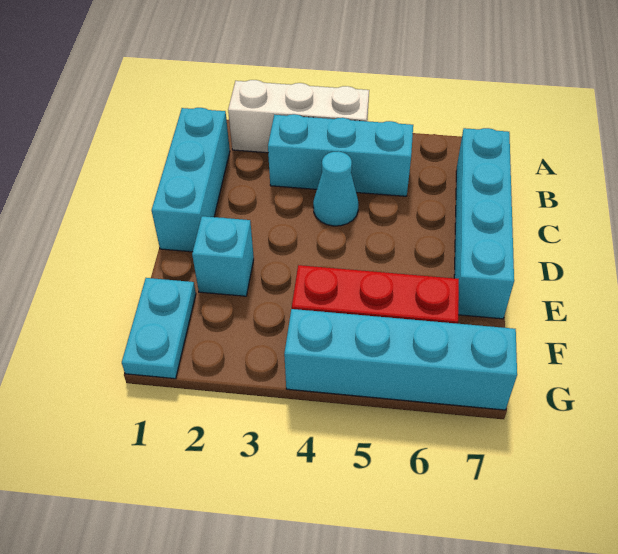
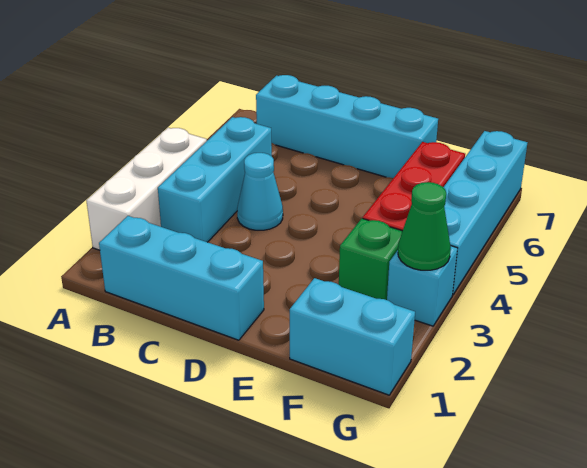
cyan brick E2 level 1 -> cyan brick G3 level 1
cyan plate F1:G1 level 1 -> cyan brick F1:G1 level 1
none -> green brick F3 level 1
none -> green cone G3 level 2

